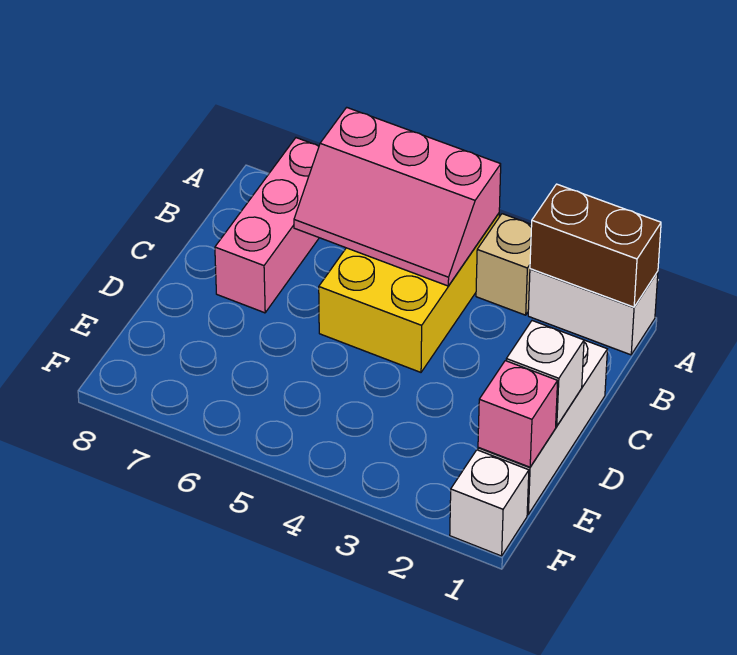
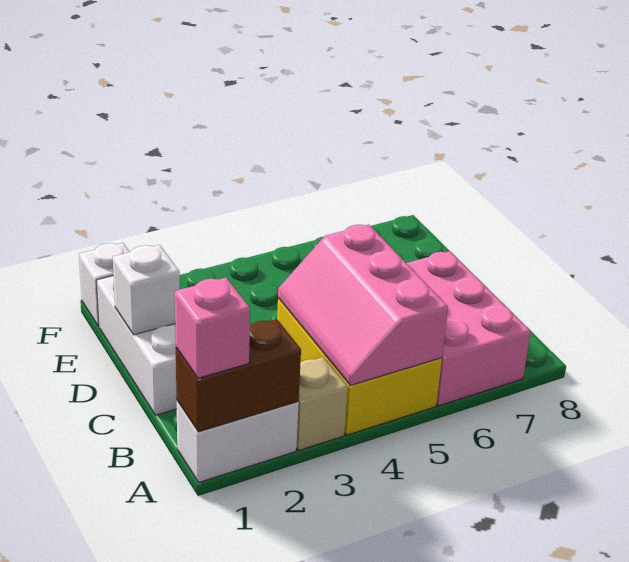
pink slope A4:B6 level 2 top A -> pink slope A4:C5 level 2 top 5
pink brick A7:C7 level 1 -> pink brick A6:C7 level 1
pink brick E1 level 2 -> pink brick A1 level 3

